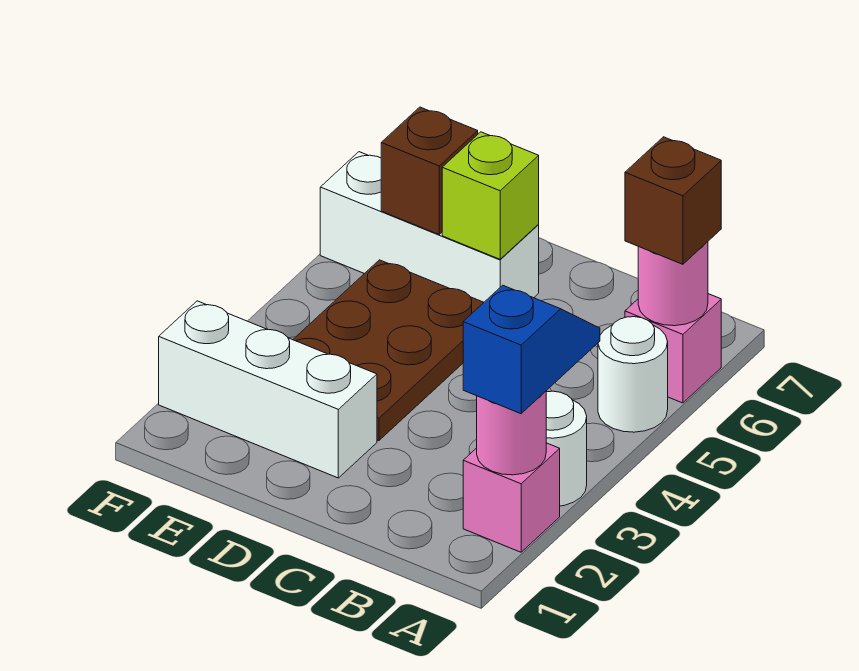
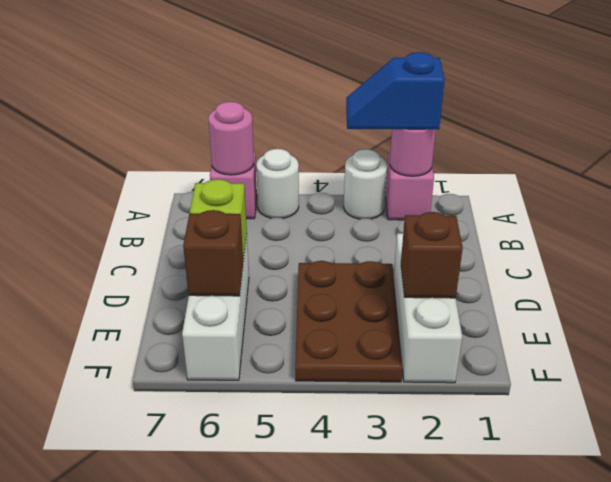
brown brick A6 level 3 -> brown brick E2 level 2
brown plate D3:E5 level 1 -> brown plate D3:F4 level 1

